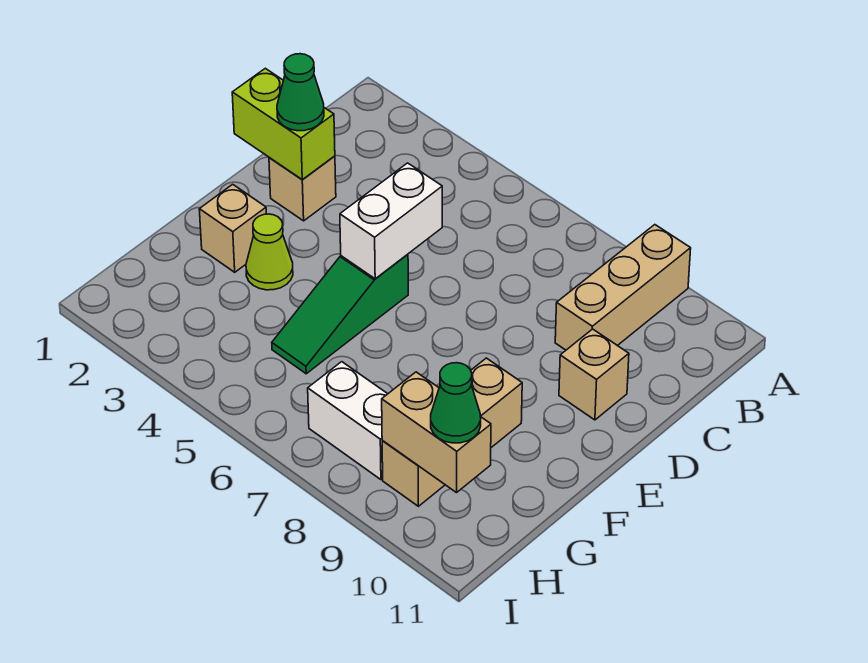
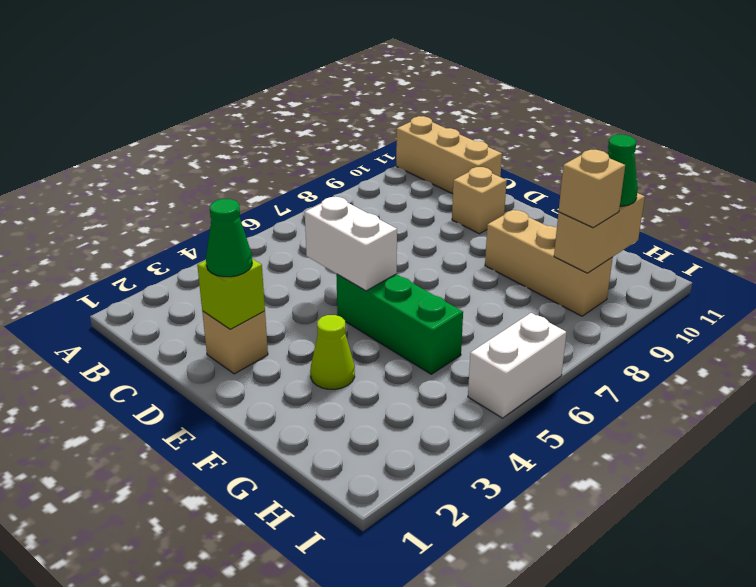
tan brick A9:C9 level 1 -> tan brick A11:C11 level 1
lime brick D1:D2 level 2 -> lime brick D2 level 2
green slope E5:G5 level 1 top E -> green brick E5:G5 level 1
tan brick F2 level 1 -> tan brick H9 level 3
white brick H7:H8 level 1 -> white brick I5:I6 level 1

